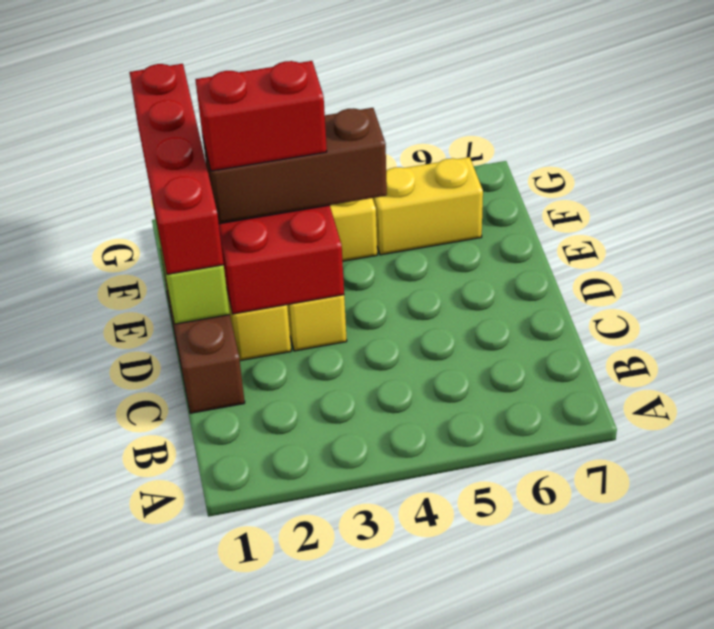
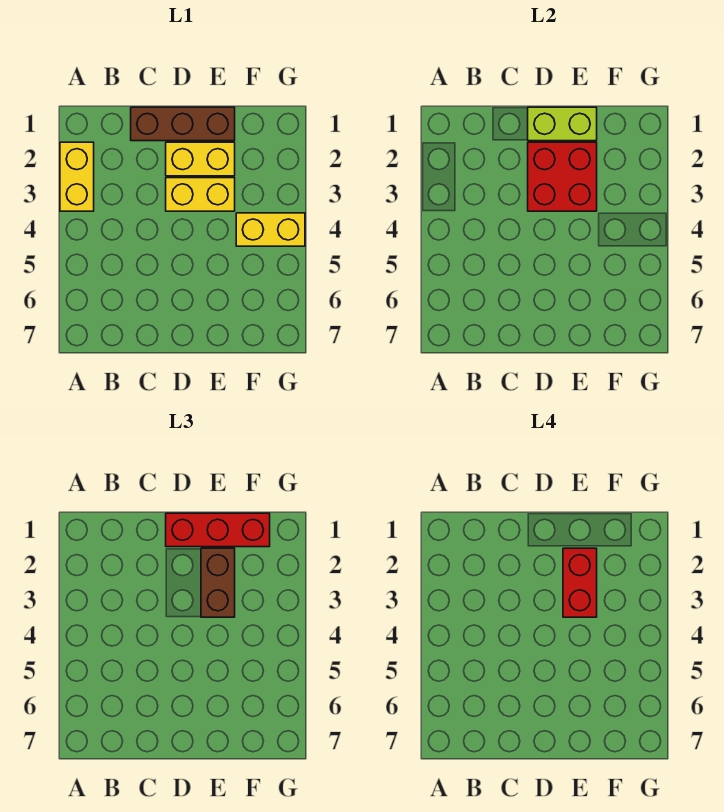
red brick D1:G1 level 3 -> red brick D1:F1 level 3
brown brick E2:E4 level 3 -> brown brick E2:E3 level 3
yellow brick F5:F6 level 1 -> yellow brick A2:A3 level 1

